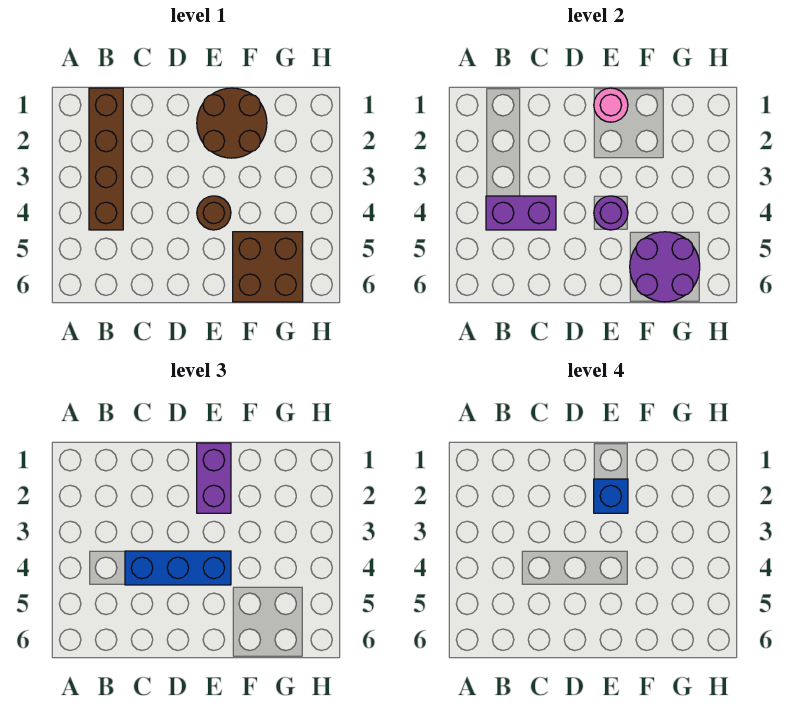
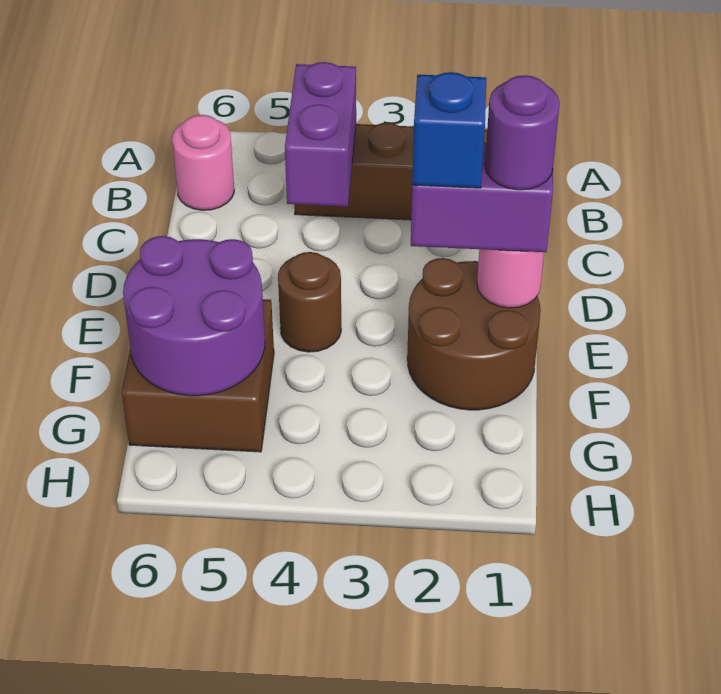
none -> pink round brick B6 level 1
blue brick C4:E4 level 3 -> none
purple round brick E4 level 2 -> purple round brick E1 level 4

